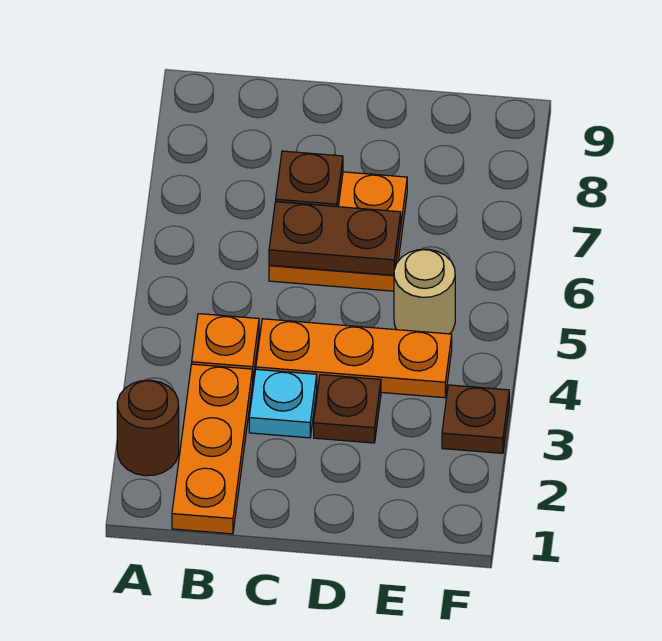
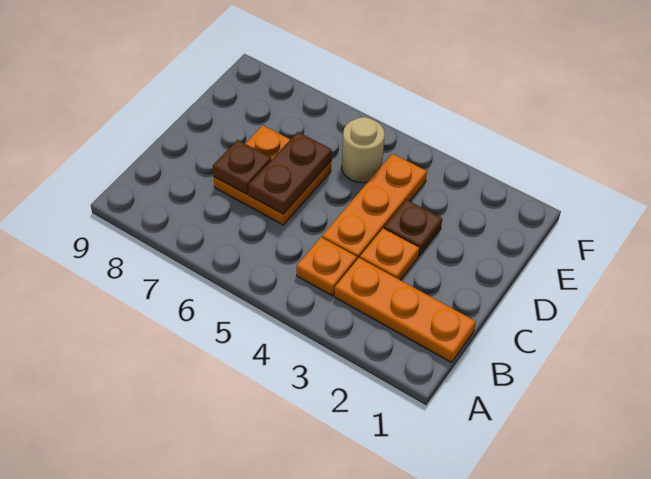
brown round brick A2 level 1 -> none
cyan plate C3 level 1 -> orange plate C3 level 1
brown plate F3 level 1 -> none

